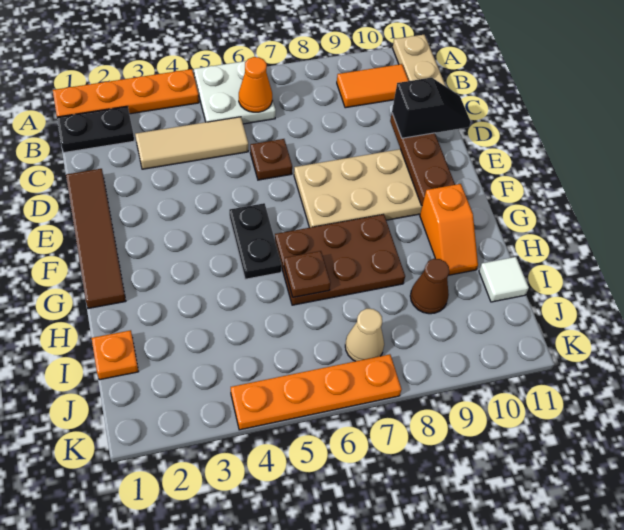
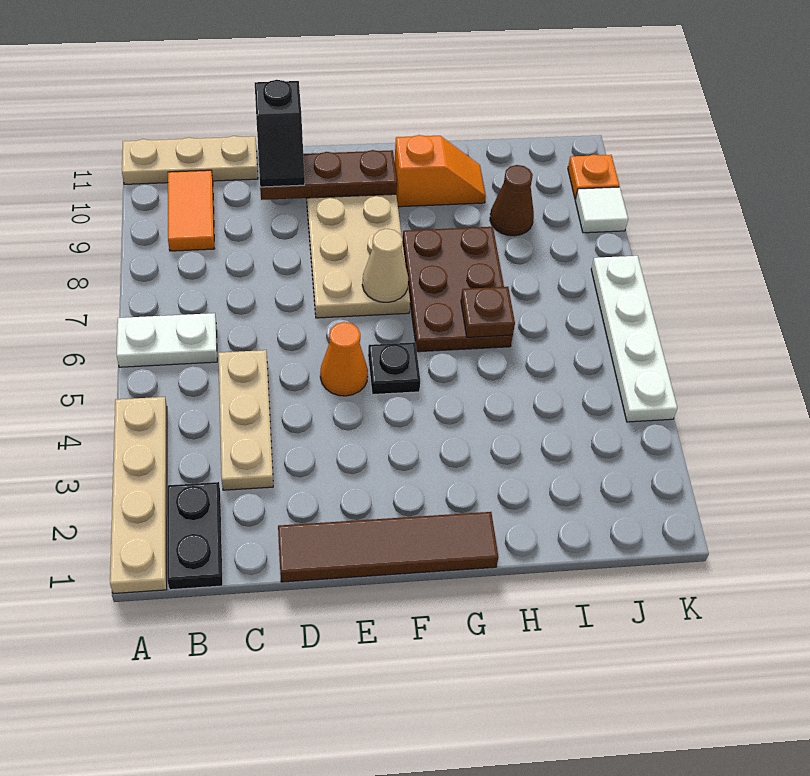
orange plate A1:A4 level 1 -> tan plate A1:A4 level 1
white plate A5:B6 level 1 -> white plate A6:B6 level 1
orange cone B6 level 2 -> orange cone E5 level 1
tan tile C3:C5 level 1 -> tan plate C3:C5 level 1
brown plate D6 level 1 -> none
black slope D10:D11 level 3 top 10 -> black slope D10:D11 level 3 top 11
black plate F5:G5 level 1 -> black plate F5 level 1
orange plate I1 level 1 -> orange plate K10 level 1
white tile I11 level 1 -> white tile K9 level 1
tan cone J7 level 1 -> tan cone F7 level 2
orange plate K4:K7 level 1 -> white plate K4:K7 level 1

